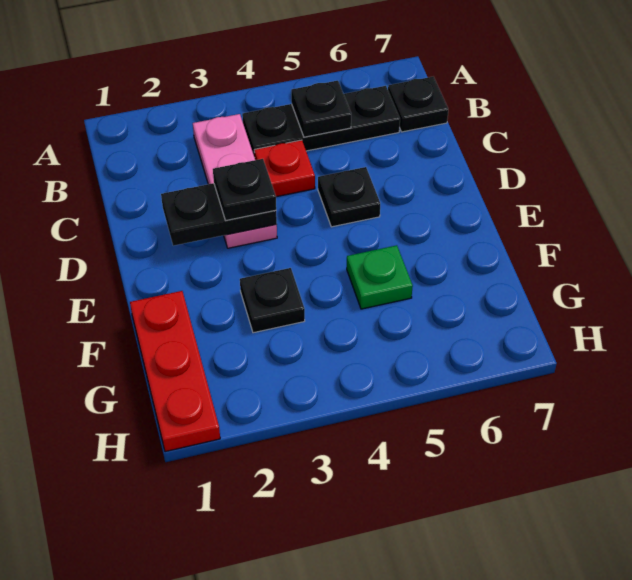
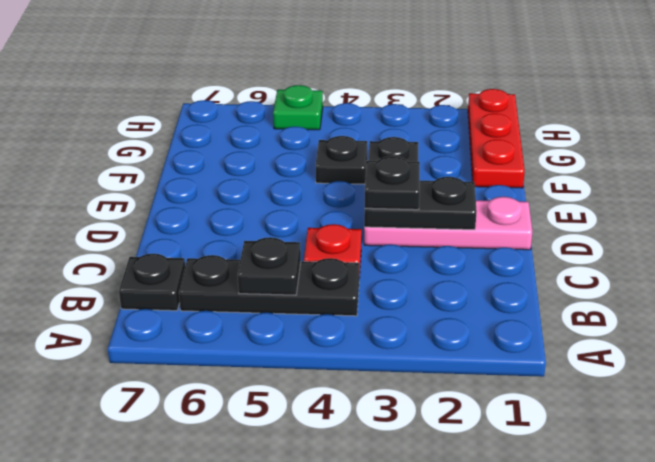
pink plate B3:D3 level 1 -> pink plate D1:D3 level 1
black plate D5 level 1 -> black plate F4 level 1
green plate F5 level 1 -> green plate H5 level 1

